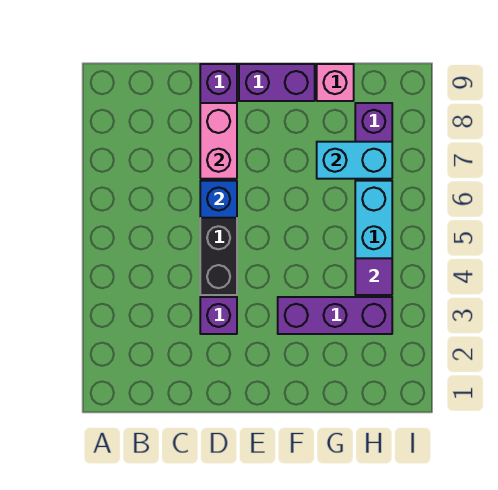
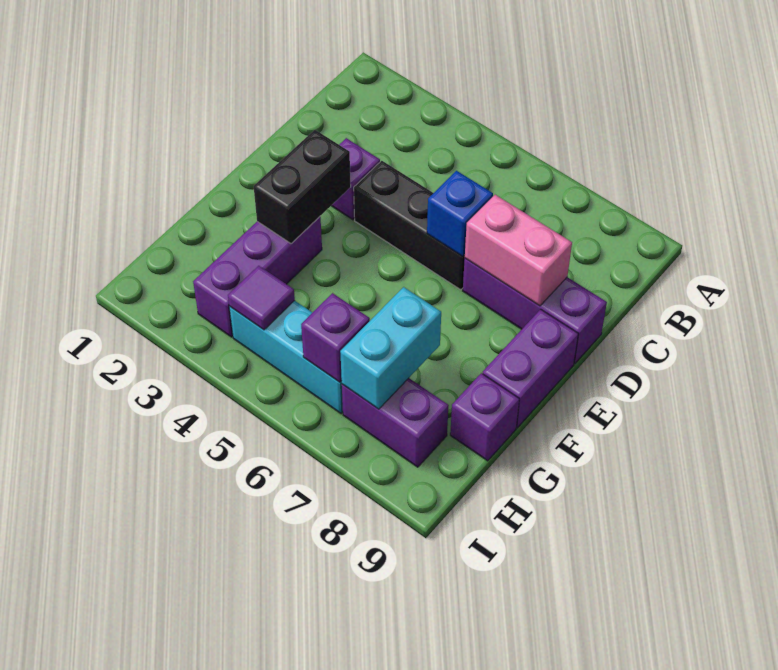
none -> black brick E3:F3 level 2
pink brick G9 level 1 -> purple brick G9 level 1
none -> purple brick H6 level 2

